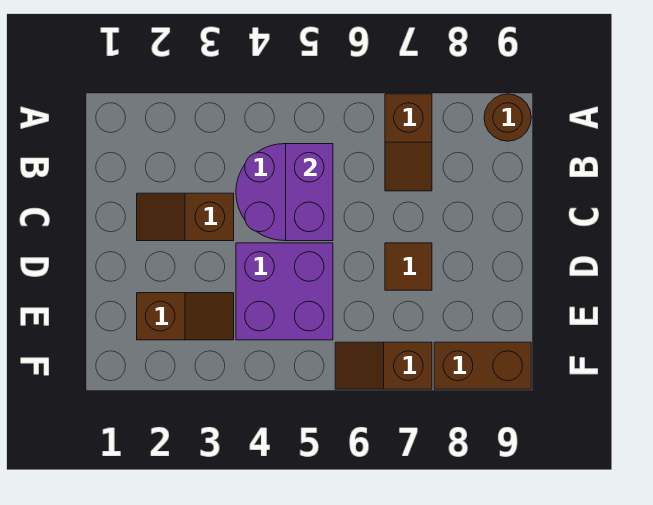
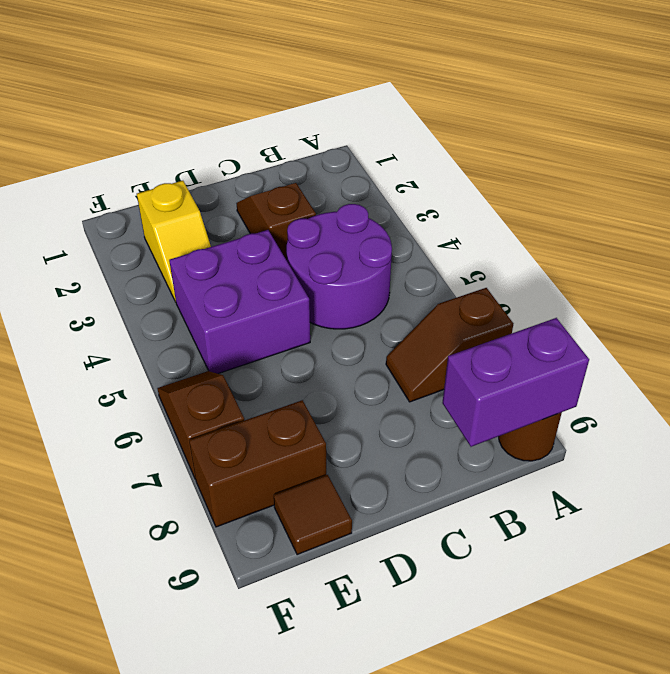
purple brick B5:C5 level 2 -> purple brick A9:B9 level 2
brown tile D7 level 1 -> brown tile E9 level 1
brown slope E2:E3 level 1 top 2 -> yellow slope E2:E3 level 1 top 2
brown brick F8:F9 level 1 -> brown brick E8:F8 level 1

